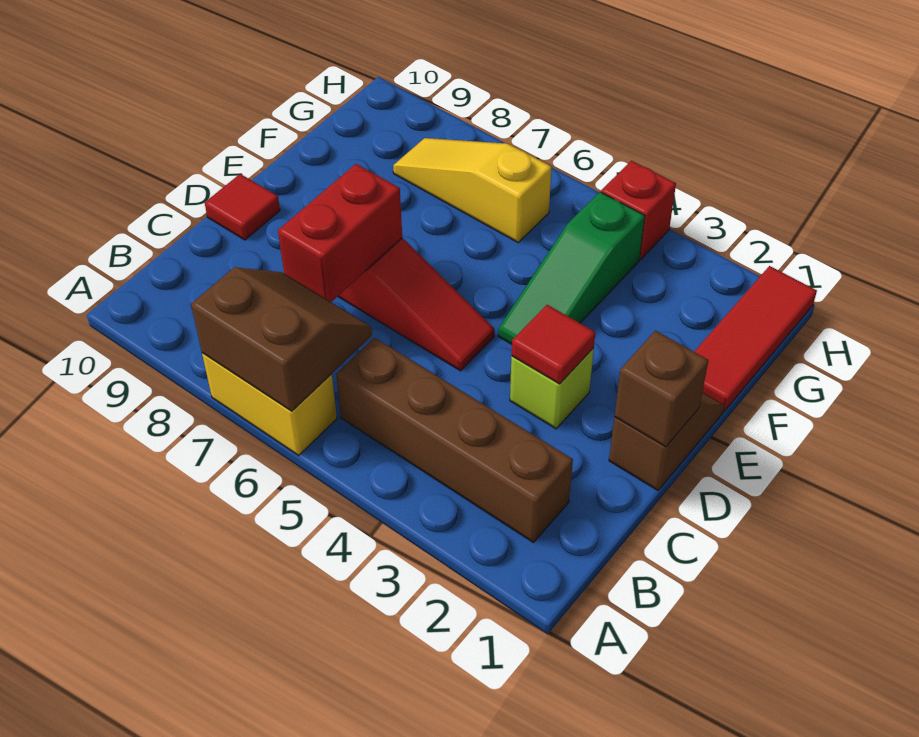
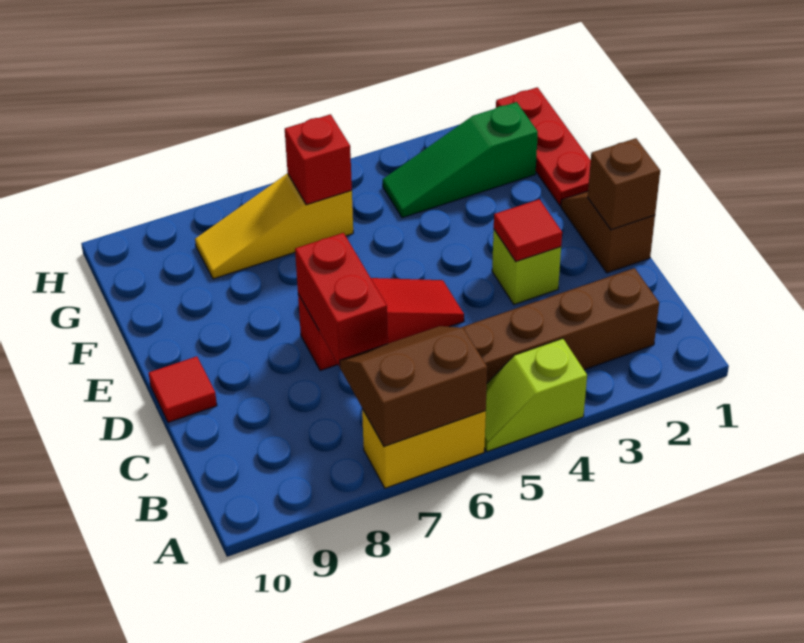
none -> lime slope A4:A5 level 1 top 4
green slope E4:G4 level 1 top G -> green slope G2:G4 level 1 top 2
red tile F1:H1 level 1 -> red plate F1:H1 level 1
red brick H4 level 1 -> red brick G6 level 2

